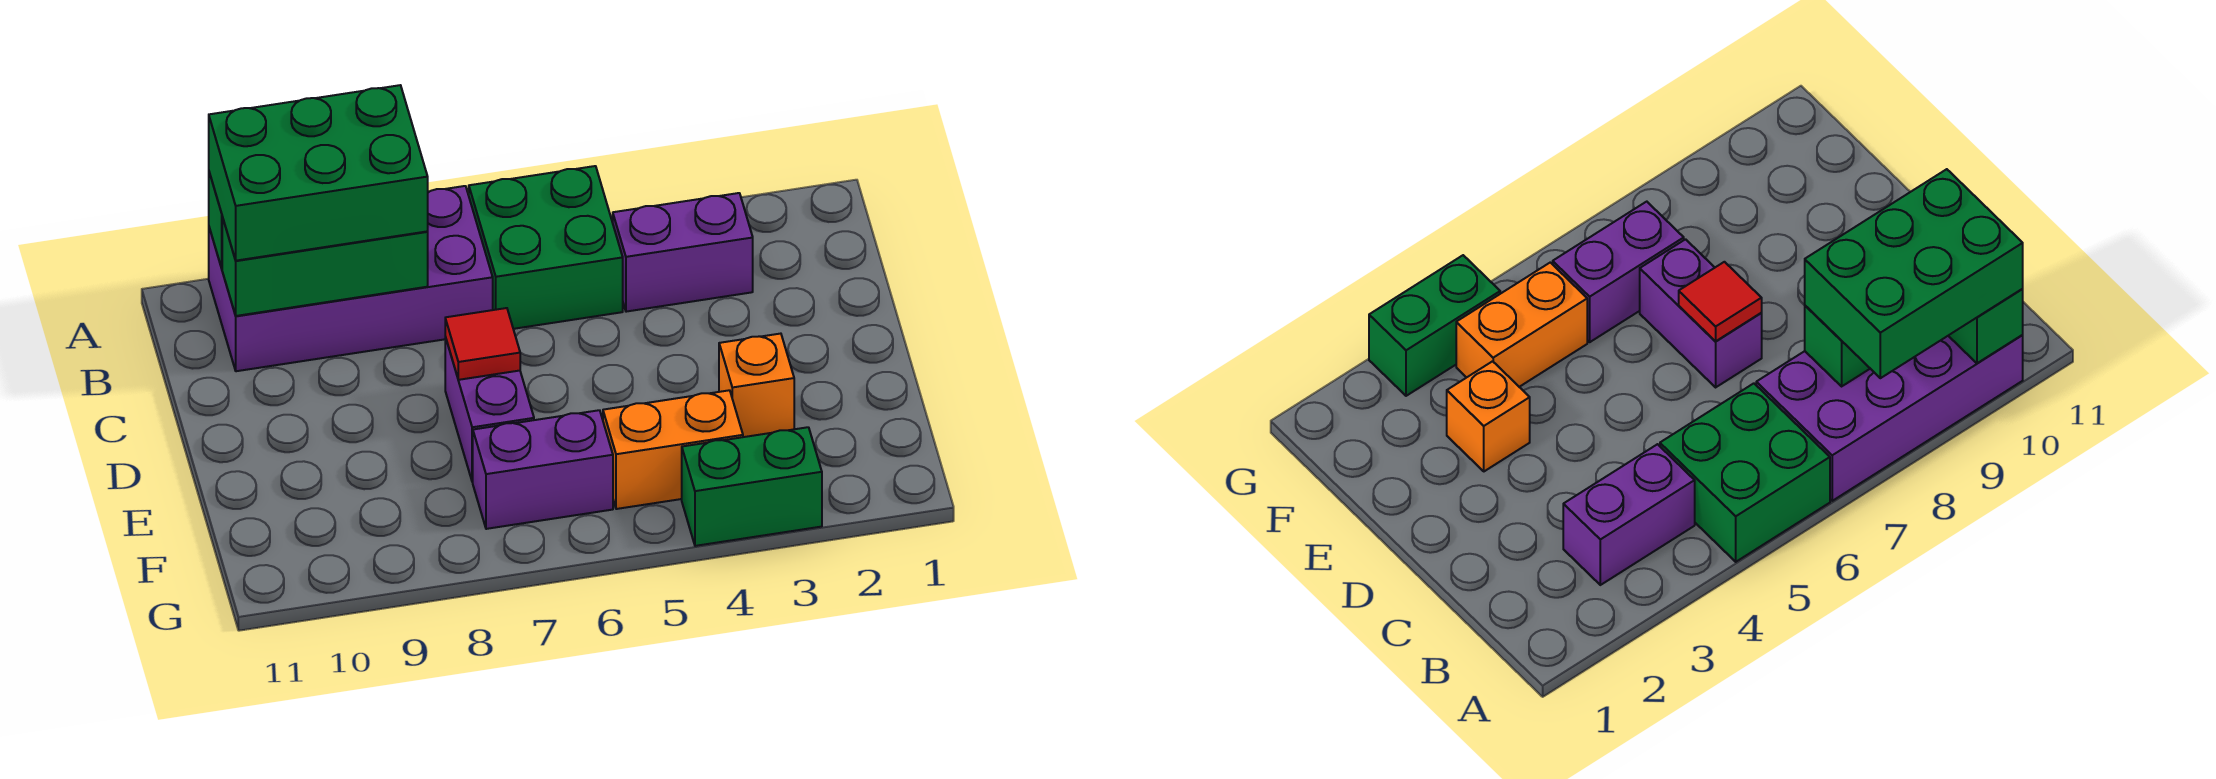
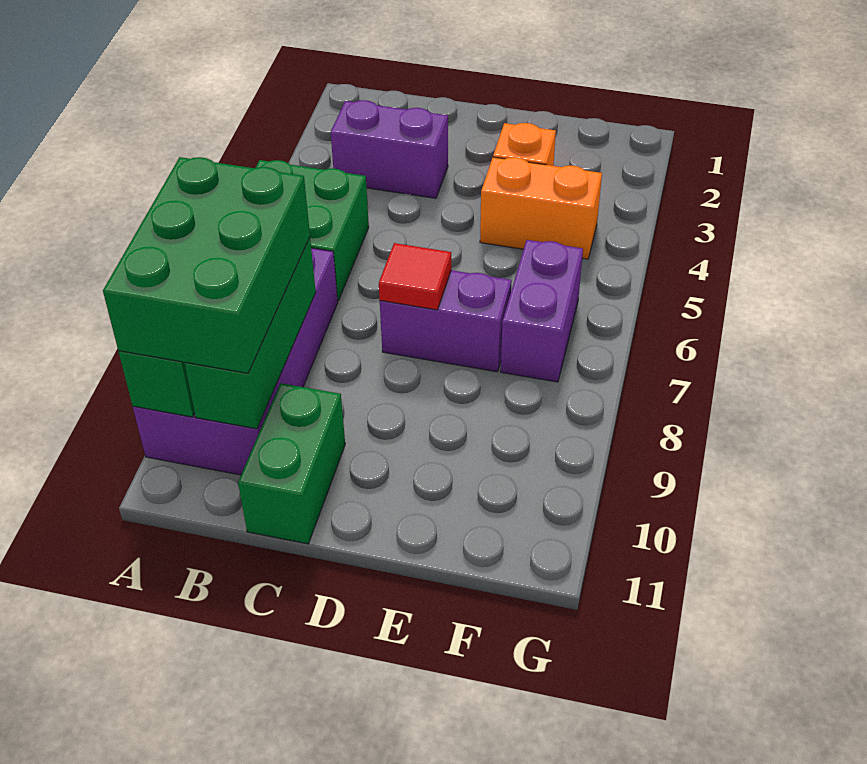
purple brick B3:B4 level 1 -> purple brick B3:C3 level 1
orange brick F4:F5 level 1 -> orange brick E4:F4 level 1
green brick G3:G4 level 1 -> green brick C10:C11 level 1

